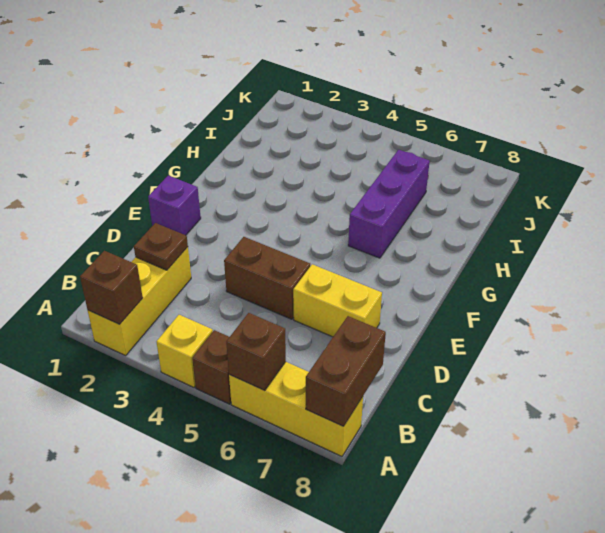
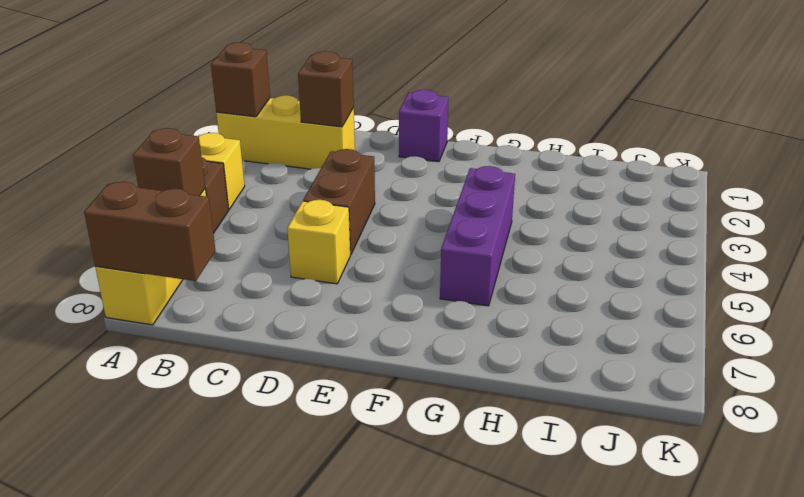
brown plate C2 level 2 -> brown brick C2 level 2
yellow brick D6:D7 level 1 -> yellow brick D6 level 1
purple brick G6:I6 level 1 -> purple brick G4:G6 level 1

